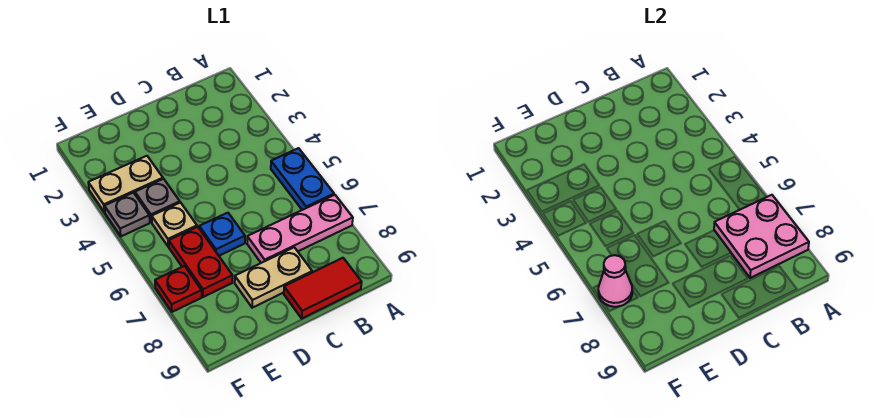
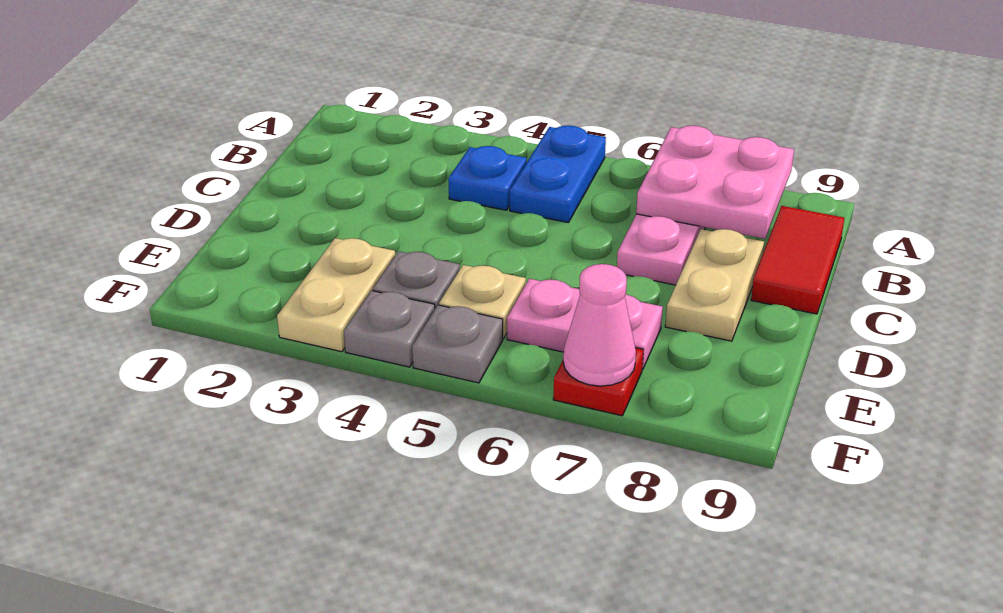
blue plate A5:A6 level 1 -> blue plate A5:B5 level 1
blue plate D6 level 1 -> blue plate B4 level 1
red plate E6:E7 level 1 -> pink plate E6:E7 level 1
none -> grey plate F5 level 1

